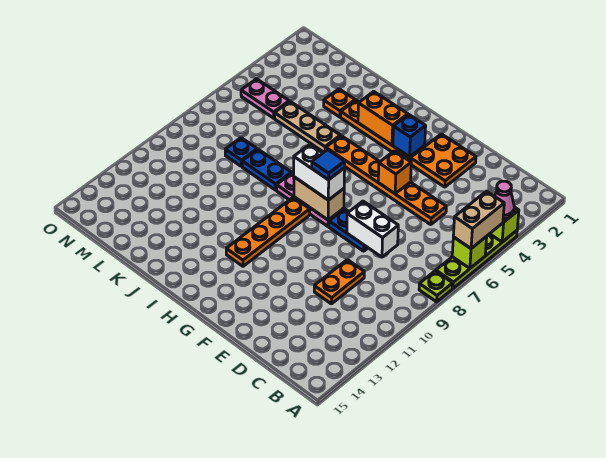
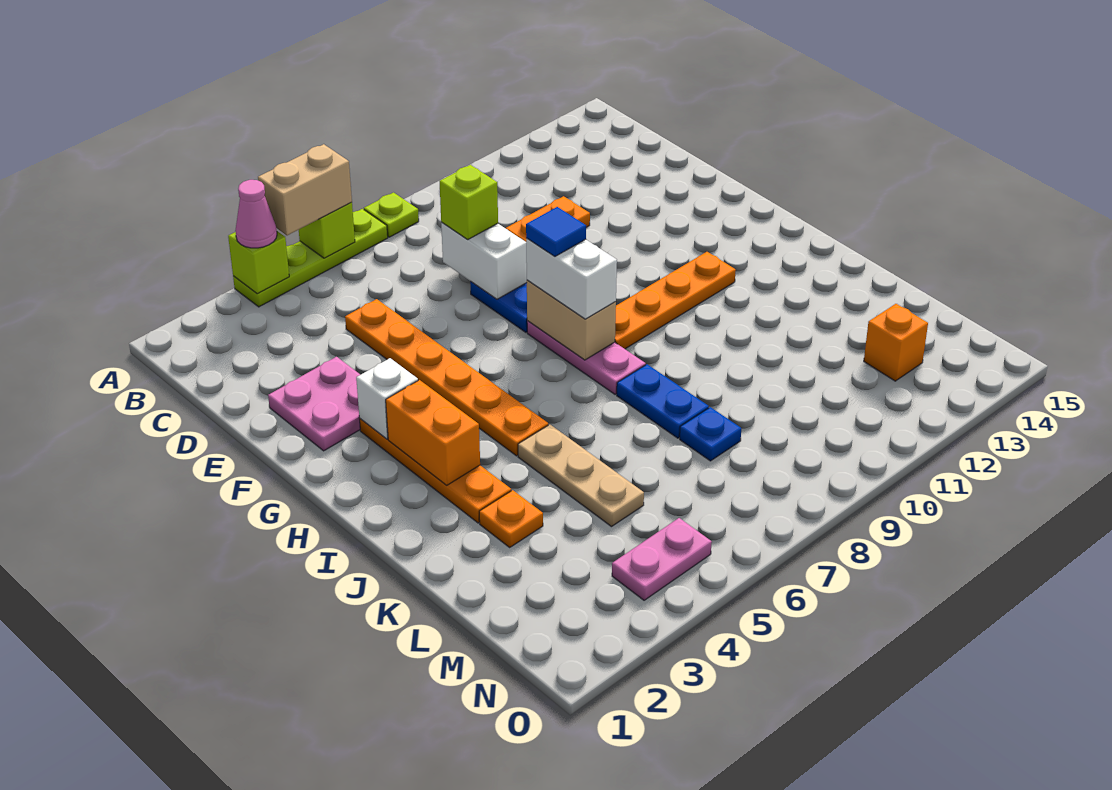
none -> lime brick D8 level 3
orange plate E2:F3 level 1 -> pink plate E2:F3 level 1
orange brick F5 level 2 -> orange brick M13 level 1
blue brick G3 level 2 -> white brick G3 level 2
pink plate M5:N5 level 1 -> pink plate N4:N5 level 1

